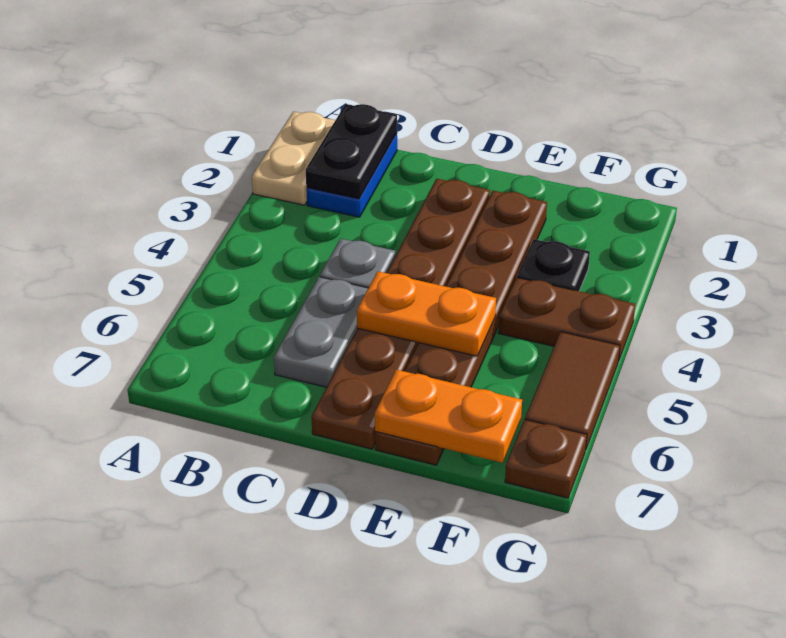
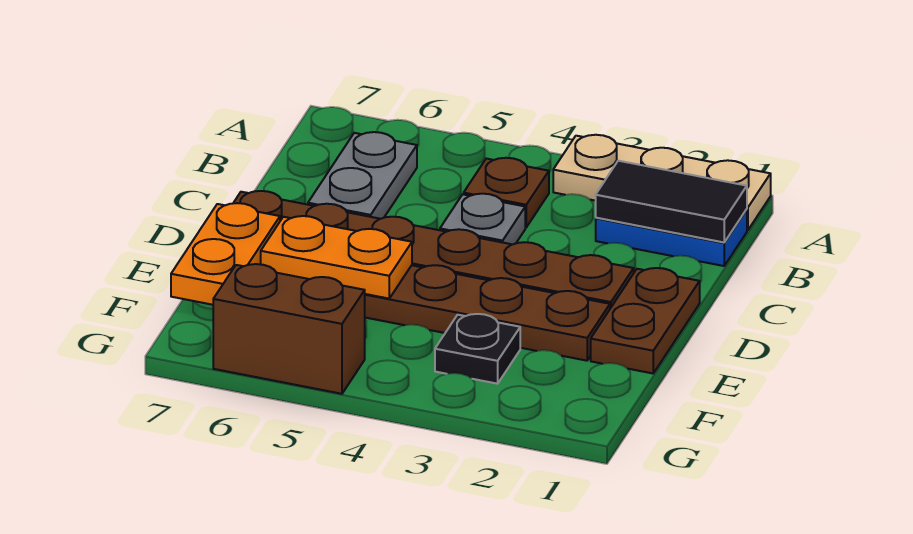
tan plate A1:A2 level 1 -> tan plate A1:A3 level 1
black plate B1:B2 level 2 -> black tile B1:B2 level 2
grey plate C5:C6 level 1 -> grey plate B6:C6 level 1
orange plate D5:E5 level 2 -> orange plate E5:E6 level 2
brown plate F4:G4 level 1 -> brown plate D1:E1 level 1
brown tile G5:G6 level 1 -> brown brick G5:G6 level 1
brown plate G7 level 1 -> brown plate B4 level 1

